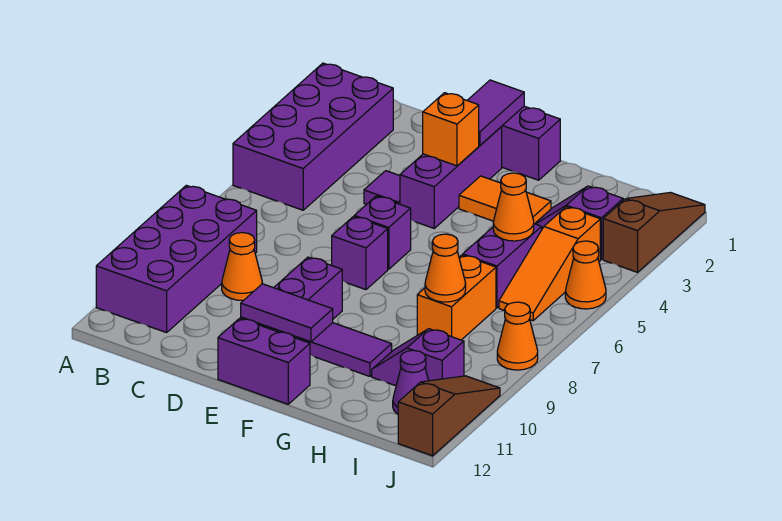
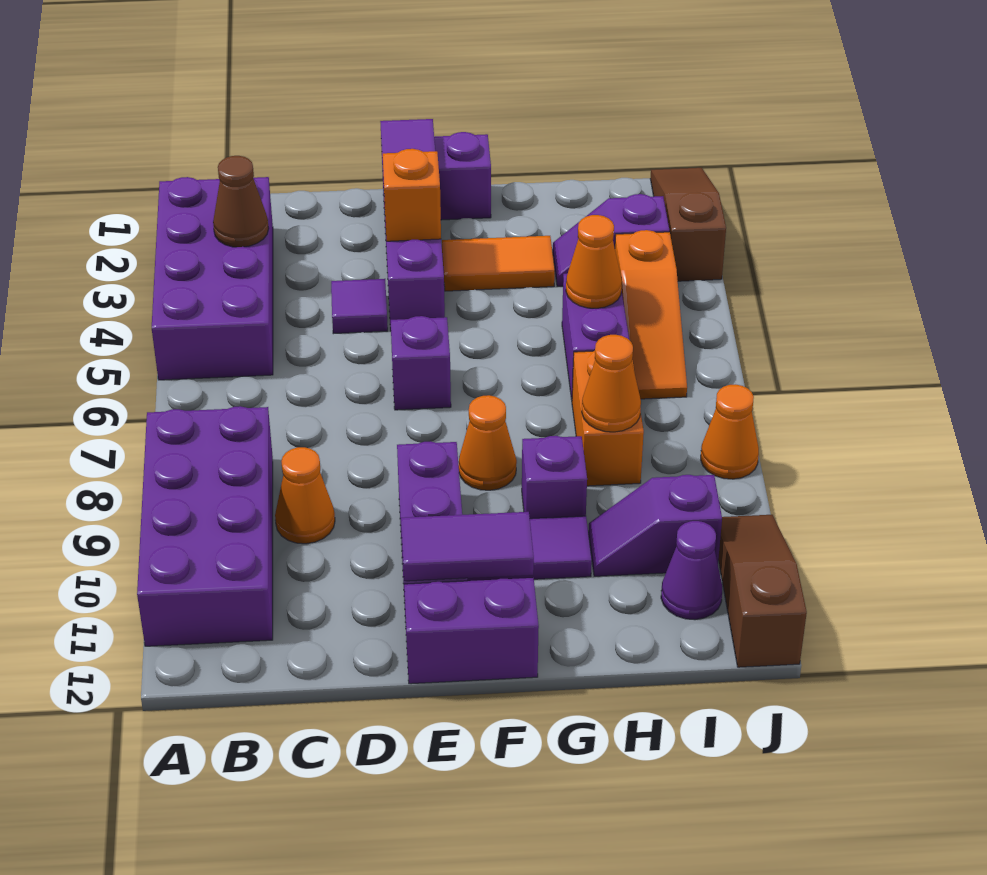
none -> brown cone B3 level 2
purple brick E7 level 1 -> purple brick G9 level 1
orange cone J5 level 1 -> orange cone F8 level 1

